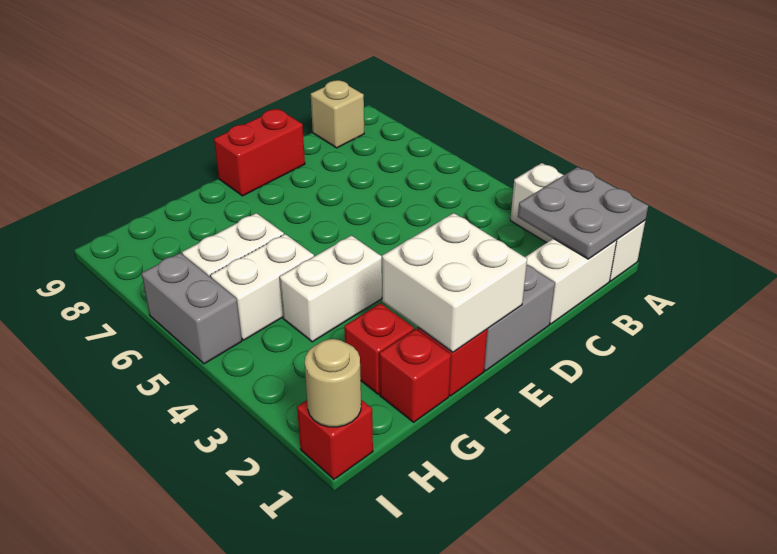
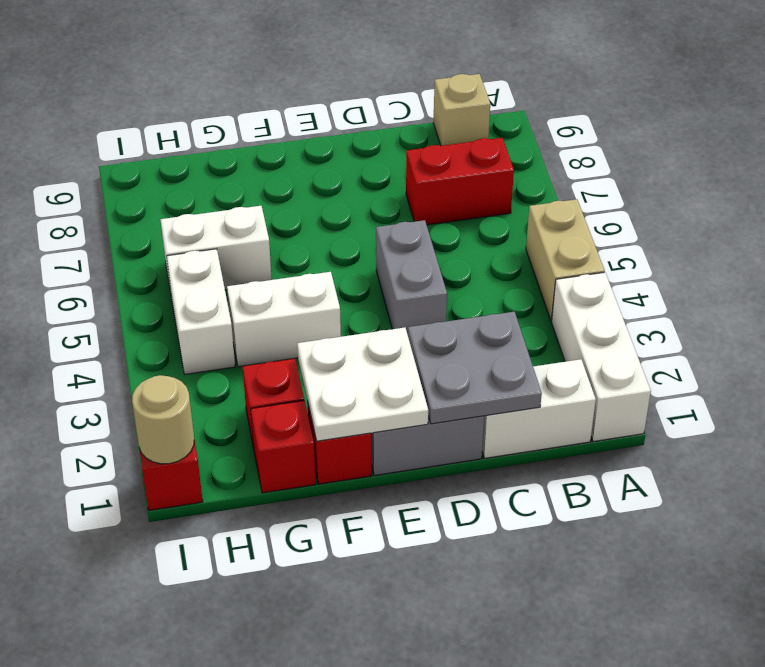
grey plate A1:B2 level 2 -> grey plate C1:D2 level 2
none -> tan brick A4:A5 level 1
red brick D9:E9 level 1 -> red brick B7:C7 level 1
white brick E1:F2 level 2 -> white plate E1:F2 level 2
white brick G5:H5 level 1 -> white brick H4:H5 level 1
grey brick I5:I6 level 1 -> grey brick D4:D5 level 1

